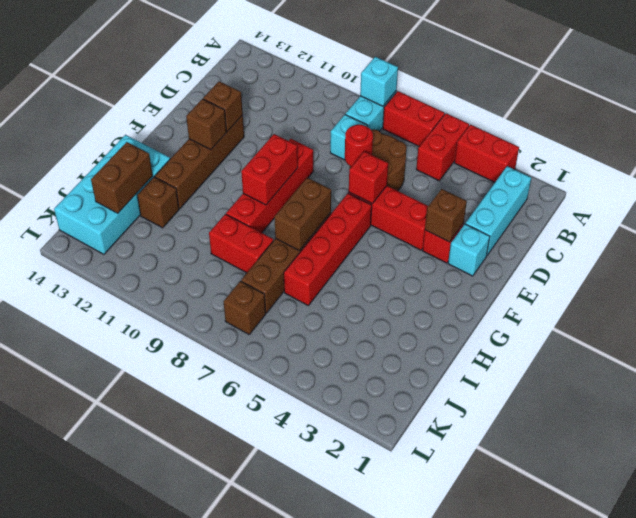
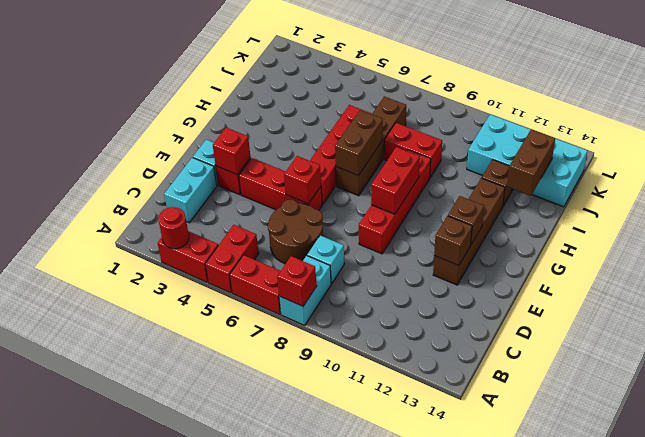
cyan brick A8 level 2 -> red brick A8 level 2
cyan brick B2:D2 level 1 -> cyan brick C2:D2 level 1
red round brick D7 level 2 -> red round brick A3 level 2
brown brick E3 level 2 -> red brick E3 level 2
cyan brick H13:K14 level 1 -> cyan brick J11:K14 level 1
brown brick K7 level 1 -> none

